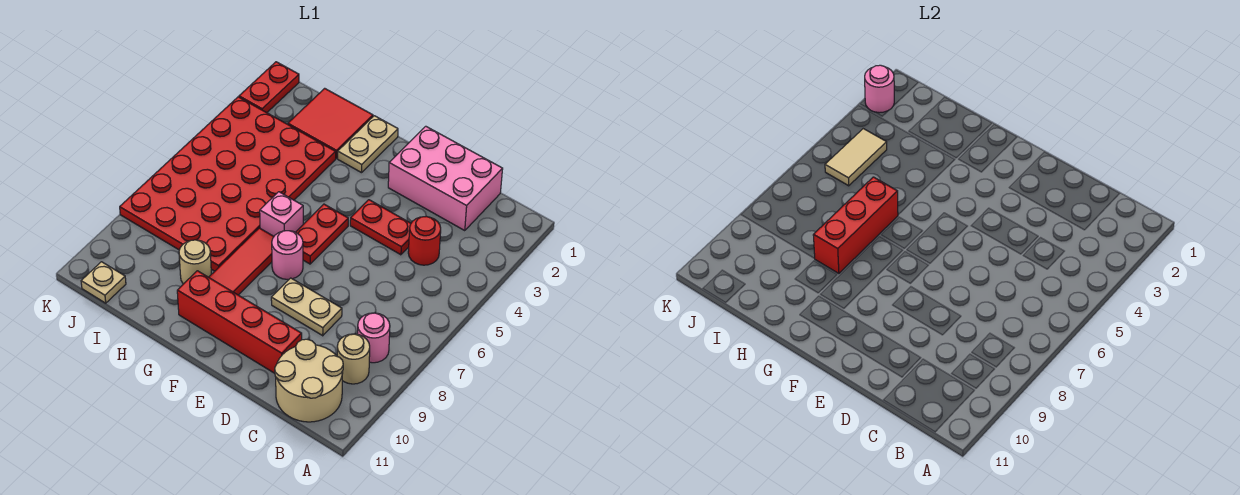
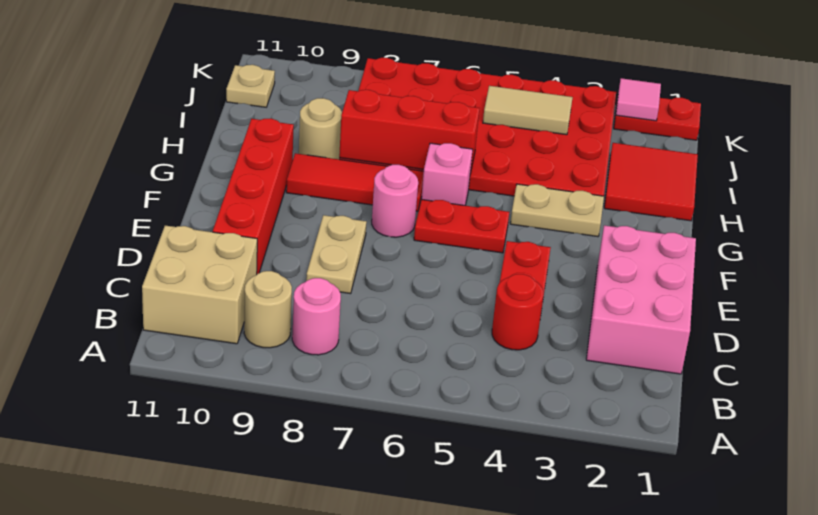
tan round brick B10:C11 level 1 -> tan brick B10:C11 level 1
tan plate G1:G2 level 1 -> tan plate G3:G4 level 1
pink round brick K2 level 2 -> pink tile K2 level 2

